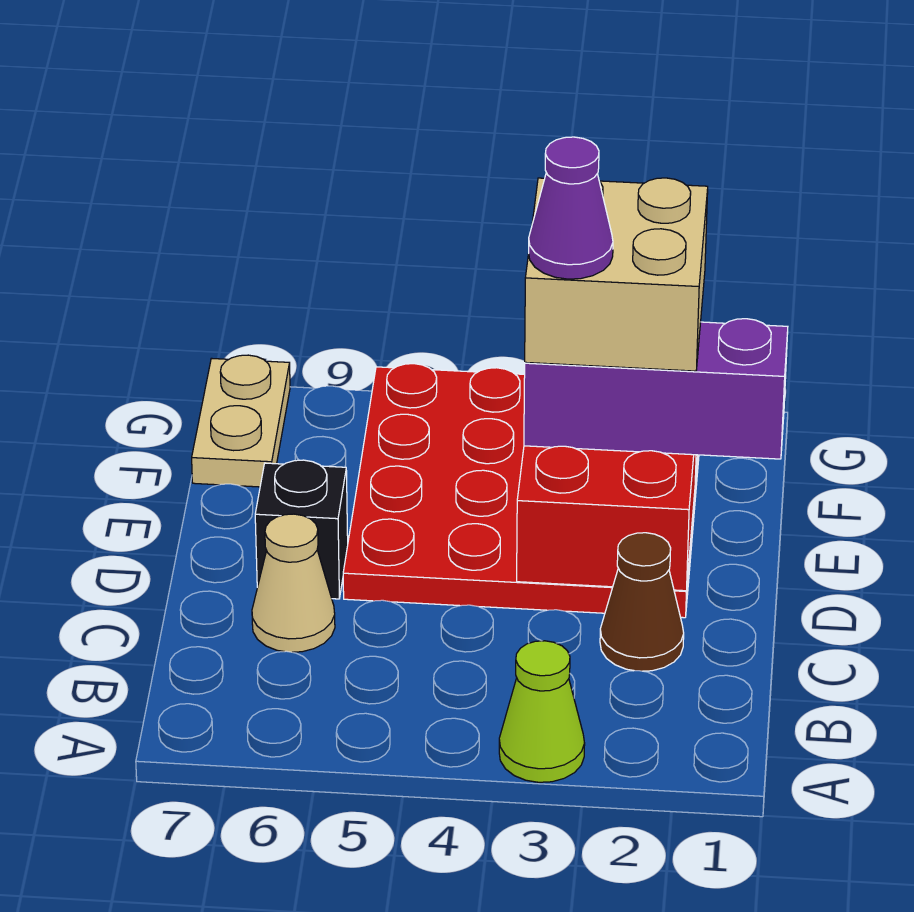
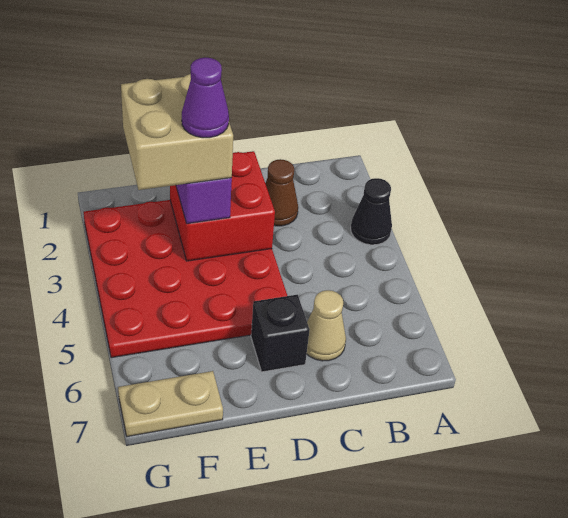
lime cone A3 level 1 -> black cone A3 level 1

